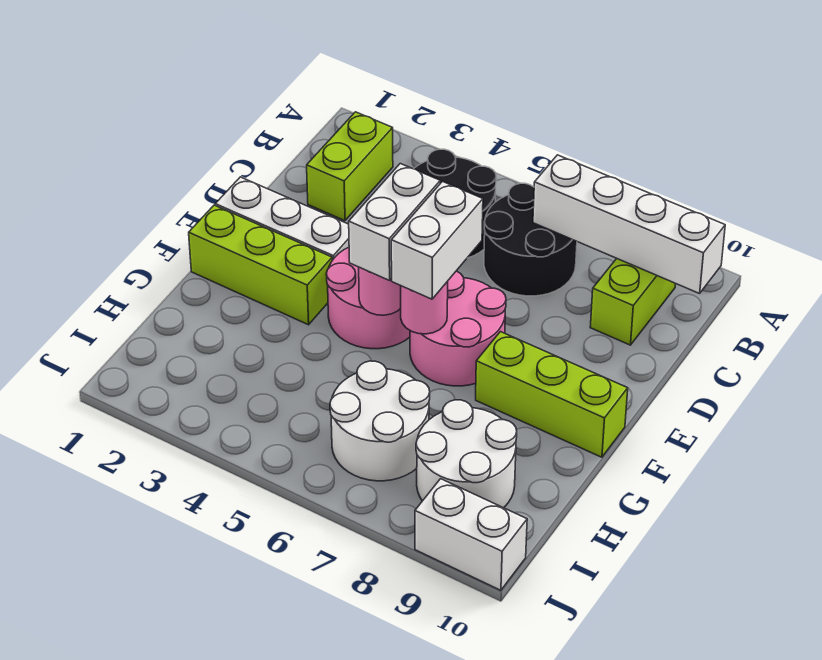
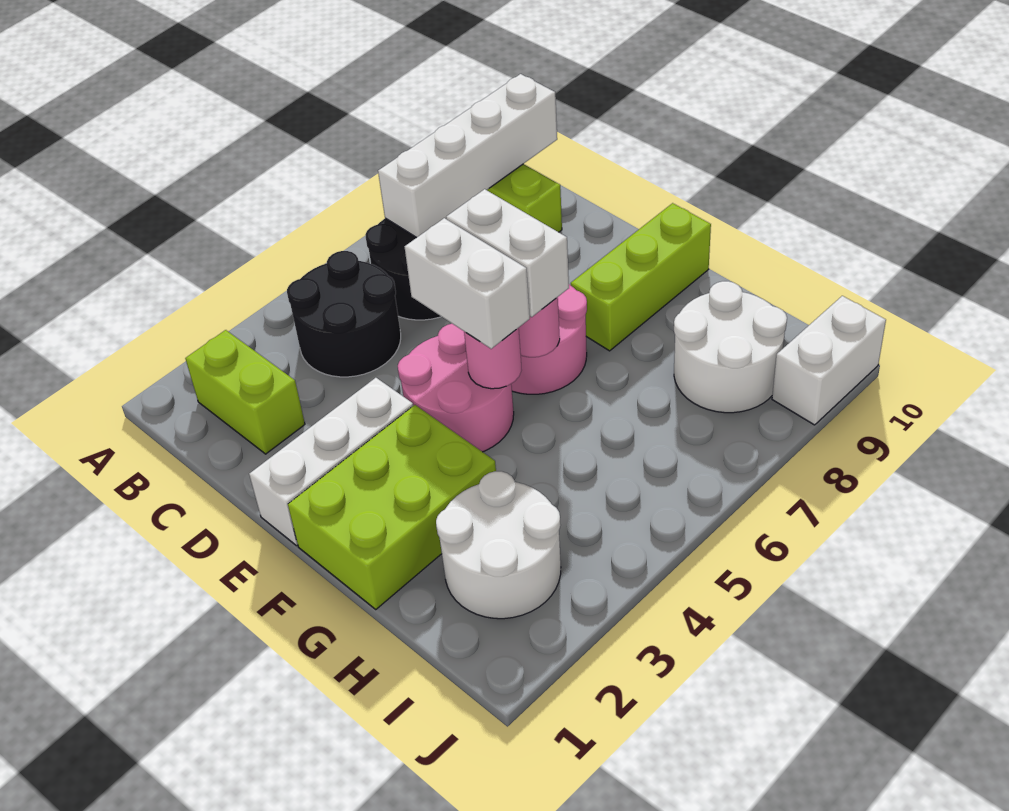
lime brick F1:F3 level 1 -> lime brick F1:G3 level 1
white round brick H6:I7 level 1 -> white round brick H2:I3 level 1

